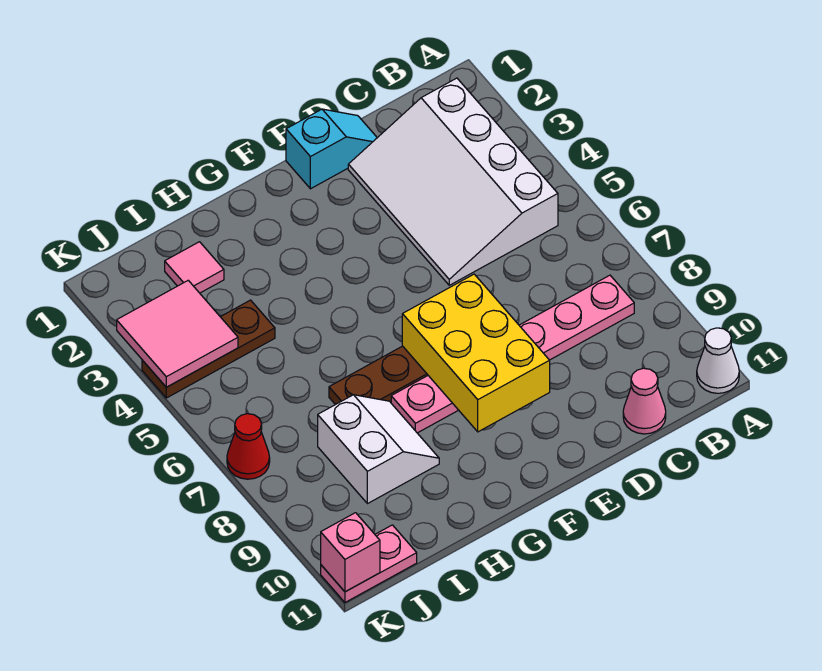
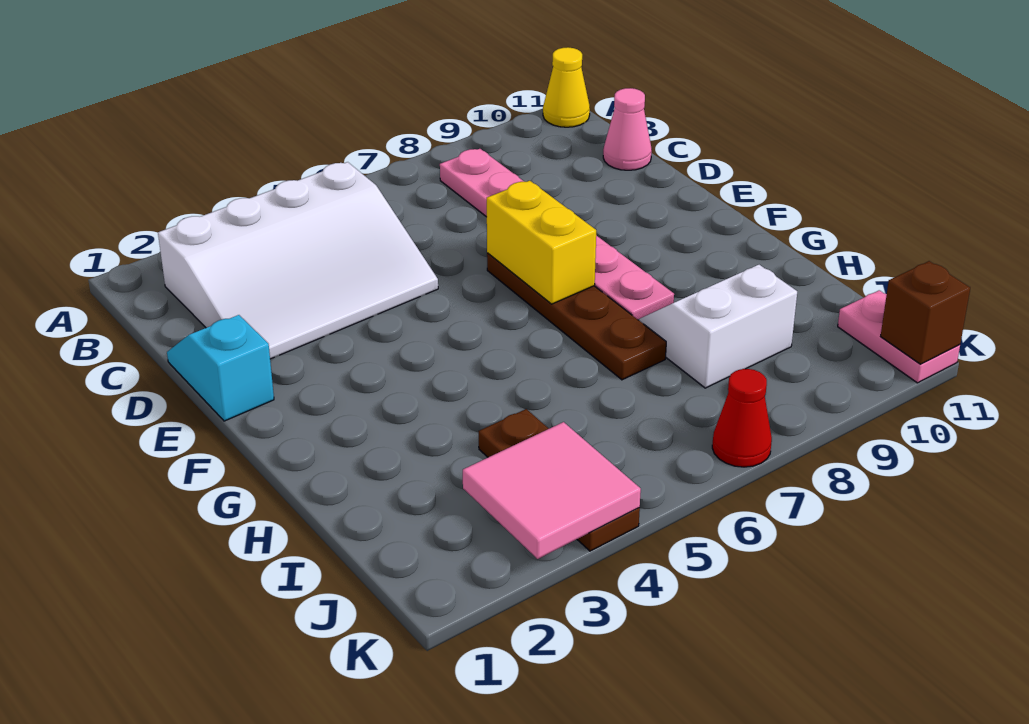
white cone A11 level 1 -> yellow cone A11 level 1
yellow brick E7:F9 level 2 -> yellow brick E7:F7 level 2
pink tile I2 level 1 -> none
pink brick K11 level 2 -> brown brick K11 level 2

